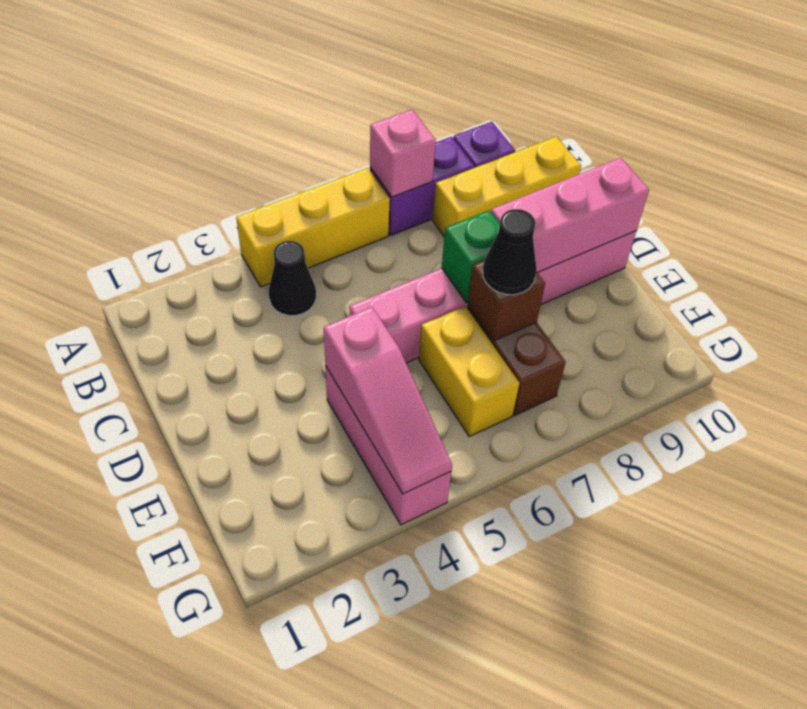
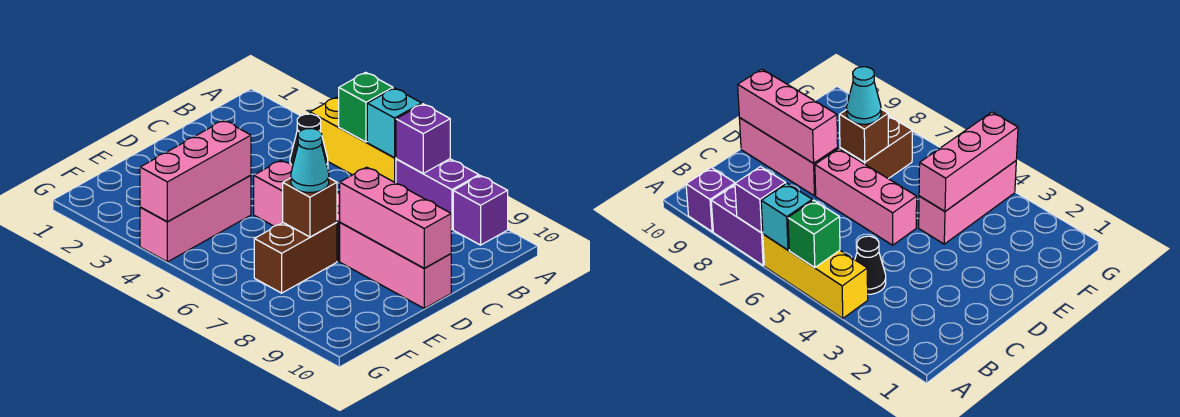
none -> cyan brick A6 level 2
pink brick A7 level 2 -> purple brick A7 level 2
yellow brick B8:B10 level 1 -> none
green brick D7 level 2 -> green brick A5 level 2
pink slope E4:G4 level 2 top E -> pink brick E4:G4 level 2
yellow brick E6:F6 level 1 -> none
black cone E7 level 3 -> cyan cone E7 level 3

